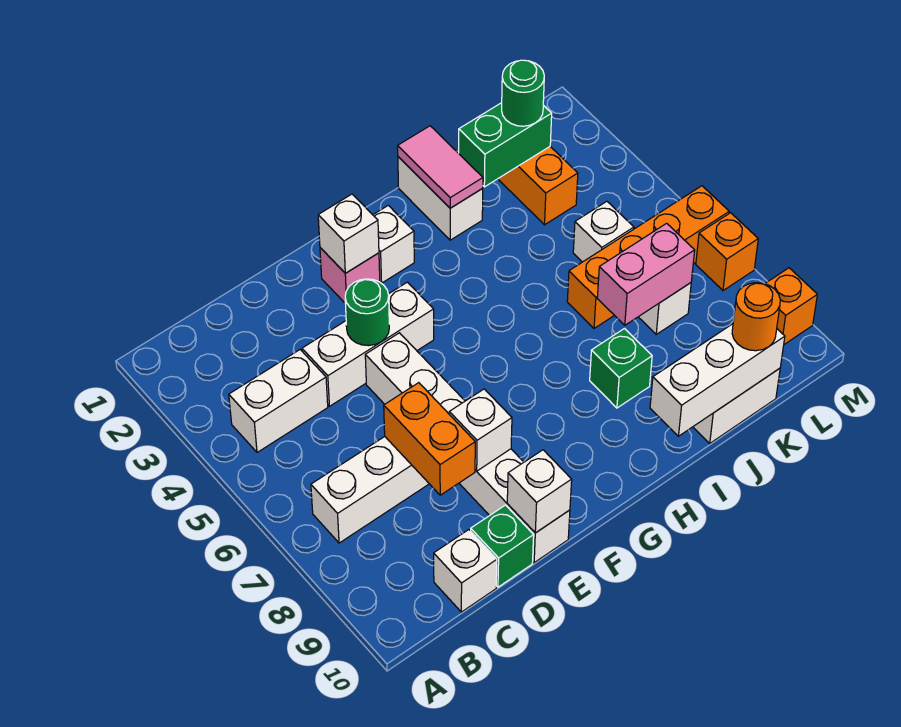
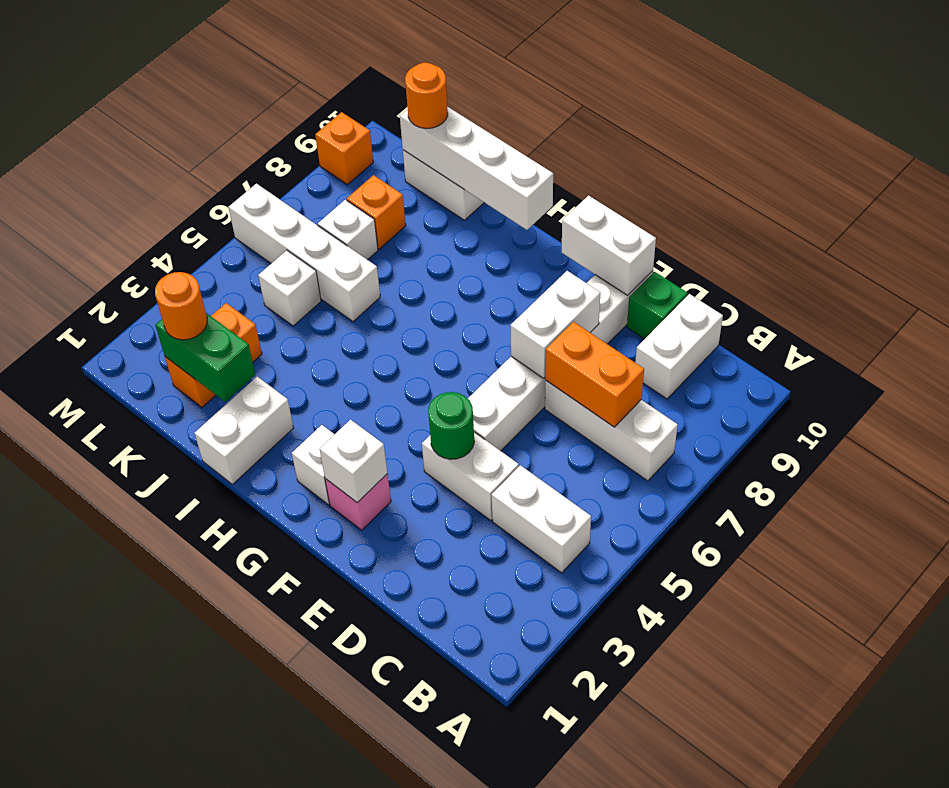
white brick C10 level 1 -> white brick C9:C10 level 1
white brick D4:F4 level 1 -> white brick D4:E4 level 1
orange brick D7:D8 level 2 -> orange brick C7:D7 level 2
white brick E8 level 2 -> white brick E7:E8 level 2
white brick E10 level 2 -> white brick E10:F10 level 2
pink tile I1:I2 level 2 -> none
green brick I8 level 1 -> none
white brick I10:K10 level 2 -> white brick H10:K10 level 2
orange brick J6:M6 level 1 -> white brick J6:M6 level 1
pink brick J7:K7 level 2 -> none
green round brick K2 level 3 -> orange round brick K2 level 3
orange brick M7 level 1 -> orange brick K8 level 1

